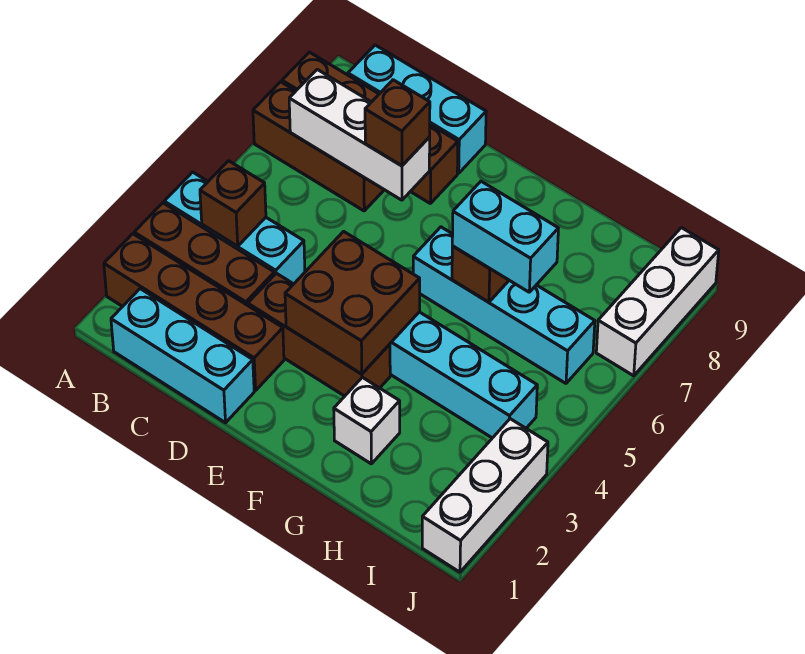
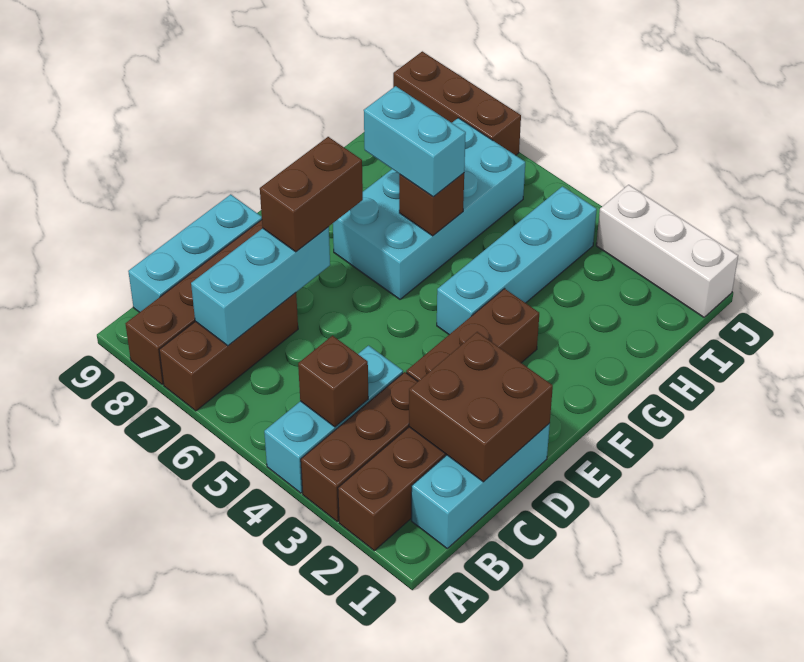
white brick B7:D7 level 2 -> cyan brick B7:D7 level 2
brown brick D7 level 3 -> brown brick D7:E7 level 3
brown brick E3:F4 level 2 -> brown brick C1:D2 level 2
cyan brick F6:I6 level 1 -> cyan brick F6:I7 level 1
white brick G2 level 1 -> none
cyan brick G6:H6 level 3 -> cyan brick G6:G7 level 3
white brick J7:J9 level 1 -> brown brick J7:J9 level 1

